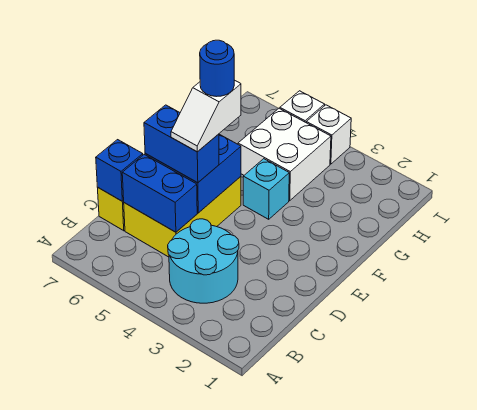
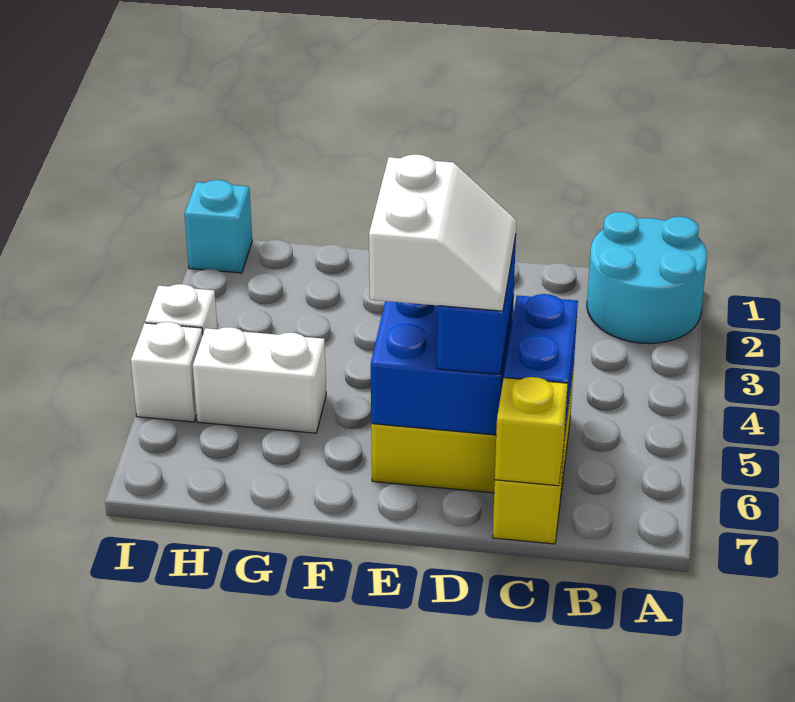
cyan round brick B3:C4 level 1 -> cyan round brick A1:B2 level 1
blue brick C7 level 2 -> yellow brick C7 level 2
white slope D5:E5 level 4 top E -> white slope D5:E6 level 4 top E
blue round brick E5 level 5 -> none
cyan brick F4 level 1 -> cyan brick I1 level 1
white brick G4:H5 level 1 -> white brick G5:H5 level 1

